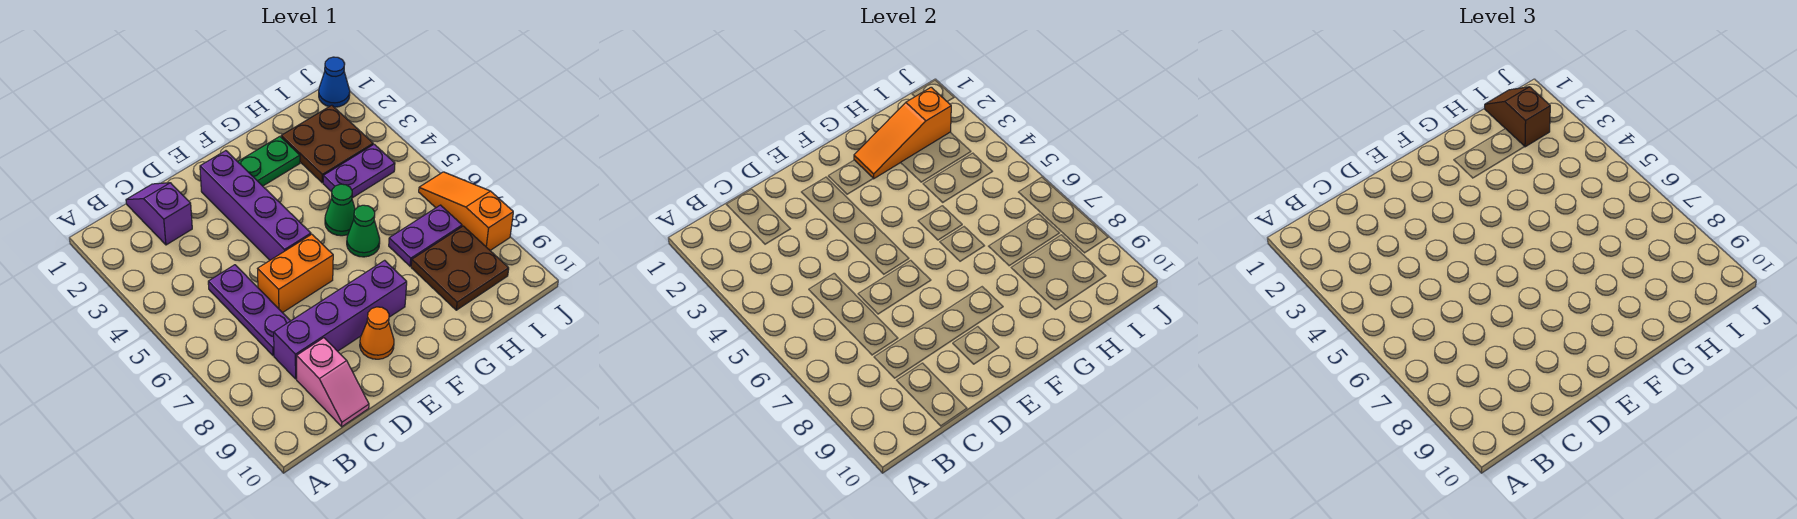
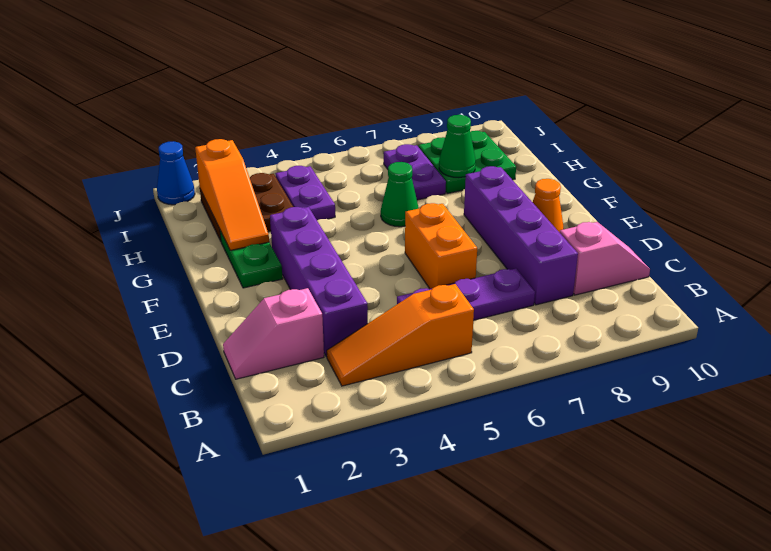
purple slope C1:C2 level 1 top 2 -> pink slope C1:C2 level 1 top 2
purple brick E2:E5 level 1 -> purple brick C3:F3 level 1
green cone G5 level 1 -> green cone H8 level 2
brown plate H8:I9 level 1 -> green plate H8:I9 level 1
brown slope I1:I2 level 3 top 2 -> none
orange slope J6:J8 level 1 top 8 -> orange slope B3:B5 level 1 top 5

